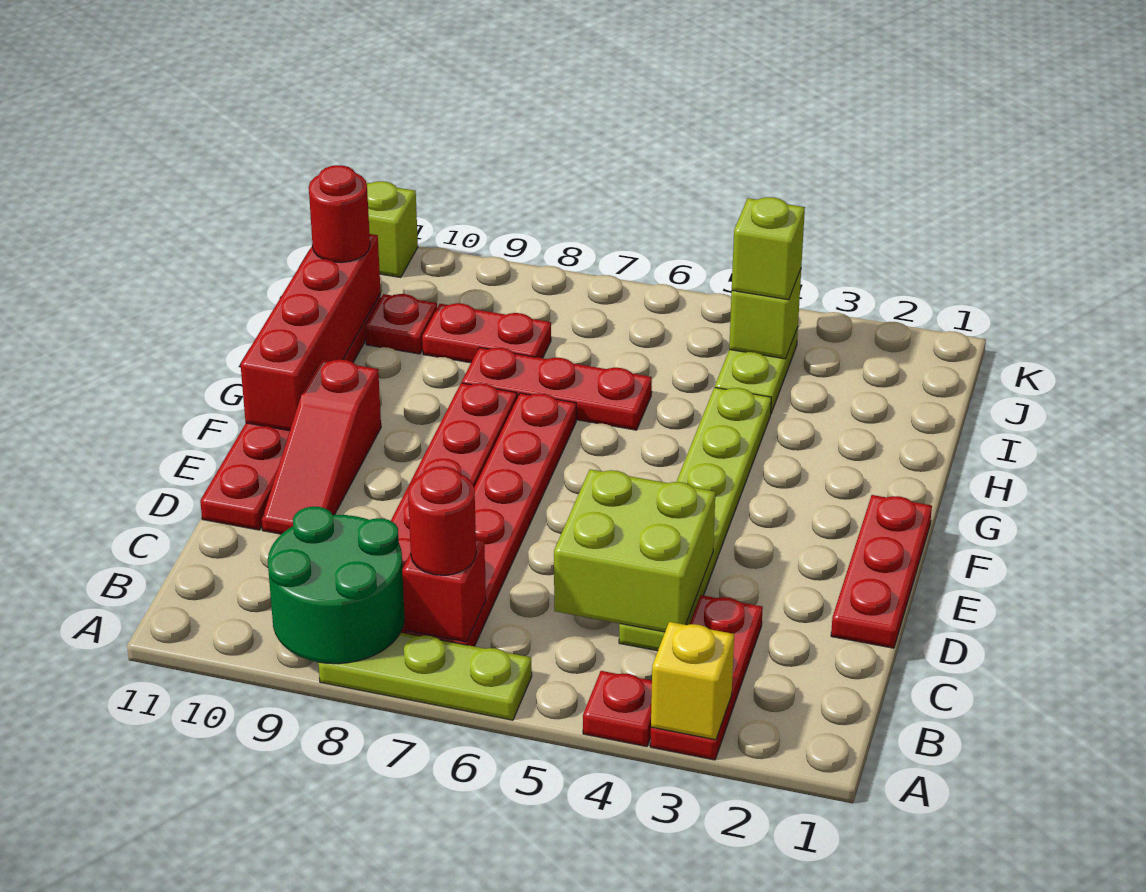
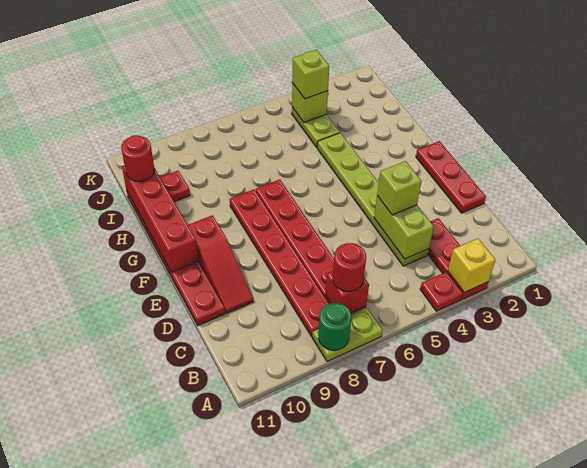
lime plate A6:A8 level 1 -> lime plate A7:A8 level 1
green round brick A8:B9 level 2 -> green round brick A8 level 2
lime brick C4:D5 level 2 -> lime brick C4:D4 level 2
red plate H6:H8 level 1 -> none
red plate I8:I9 level 1 -> none
lime brick K11 level 1 -> lime brick D4 level 3

